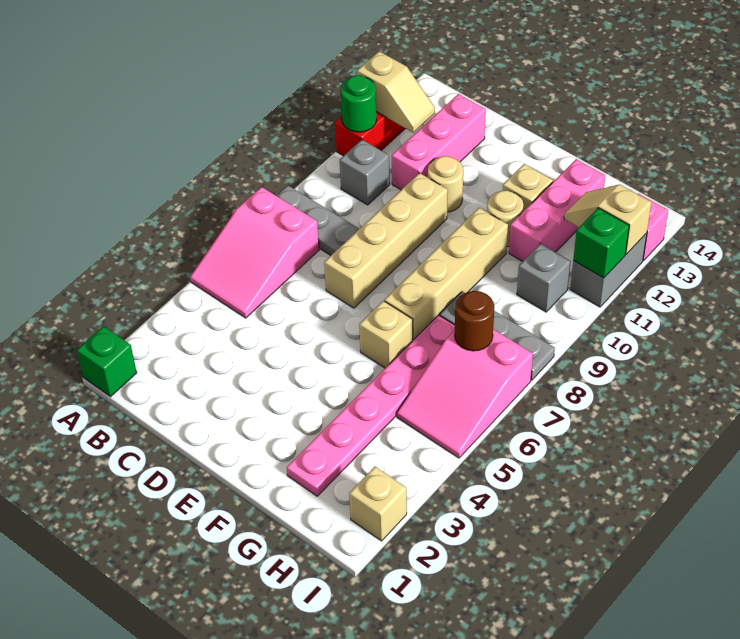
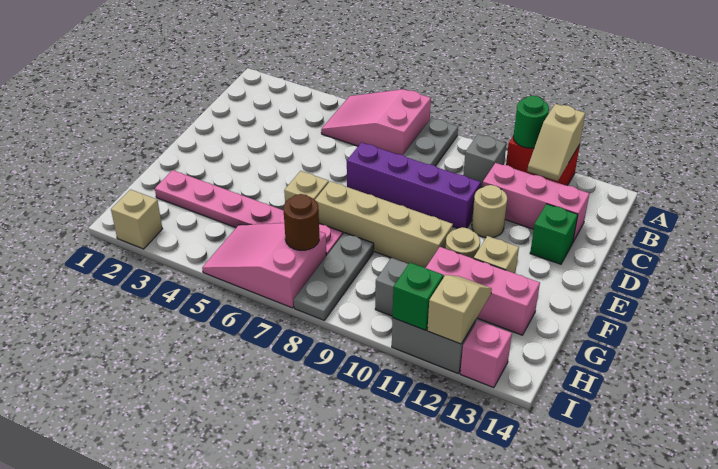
green brick A1 level 1 -> green brick D13 level 1
tan brick D7:D10 level 1 -> purple brick D7:D10 level 1

